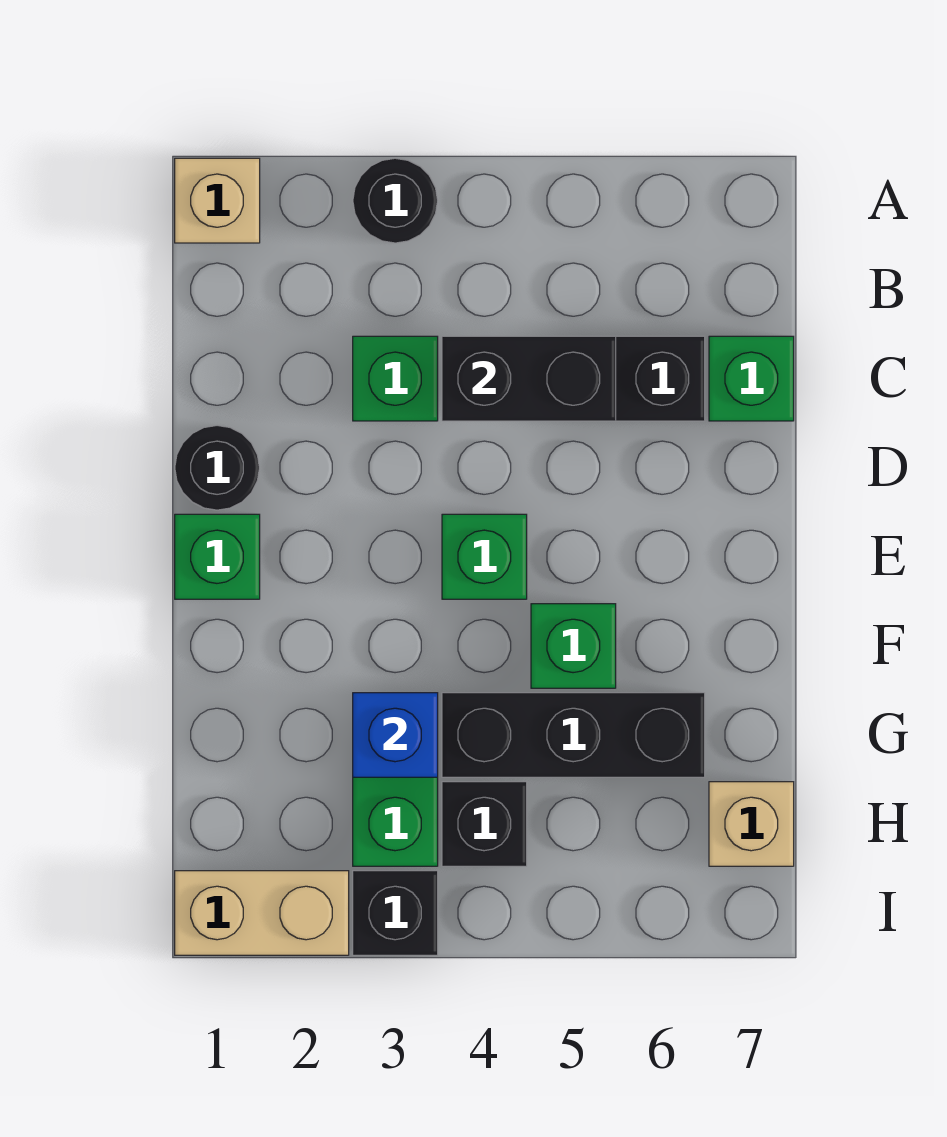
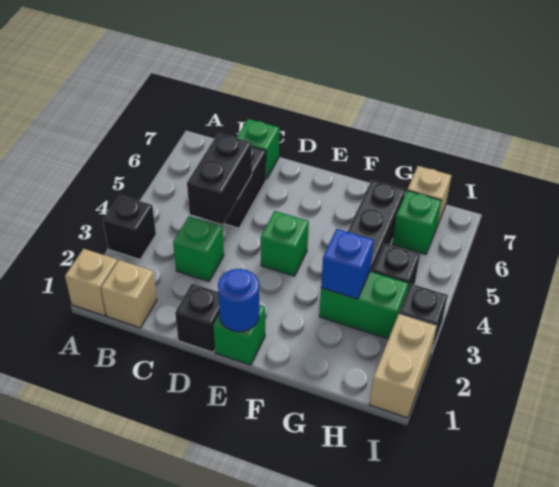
black round brick A3 level 1 -> black brick A3 level 1
none -> tan brick B1 level 1
black round brick D1 level 1 -> black brick D1 level 1
none -> blue round brick E1 level 2
green brick F5 level 1 -> green brick H6 level 1

